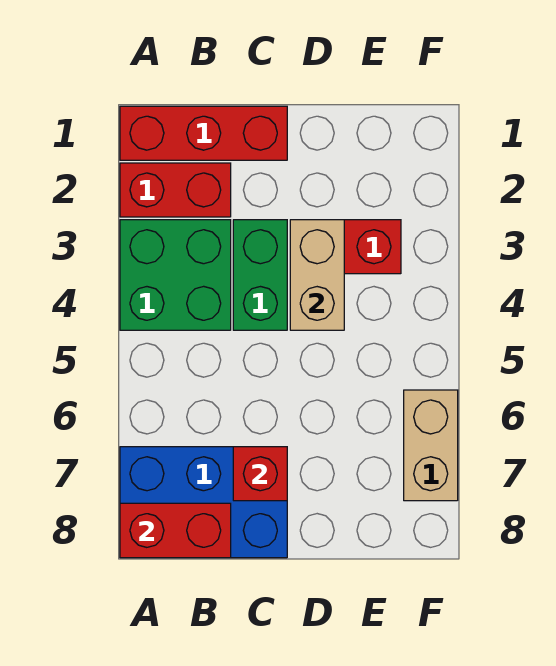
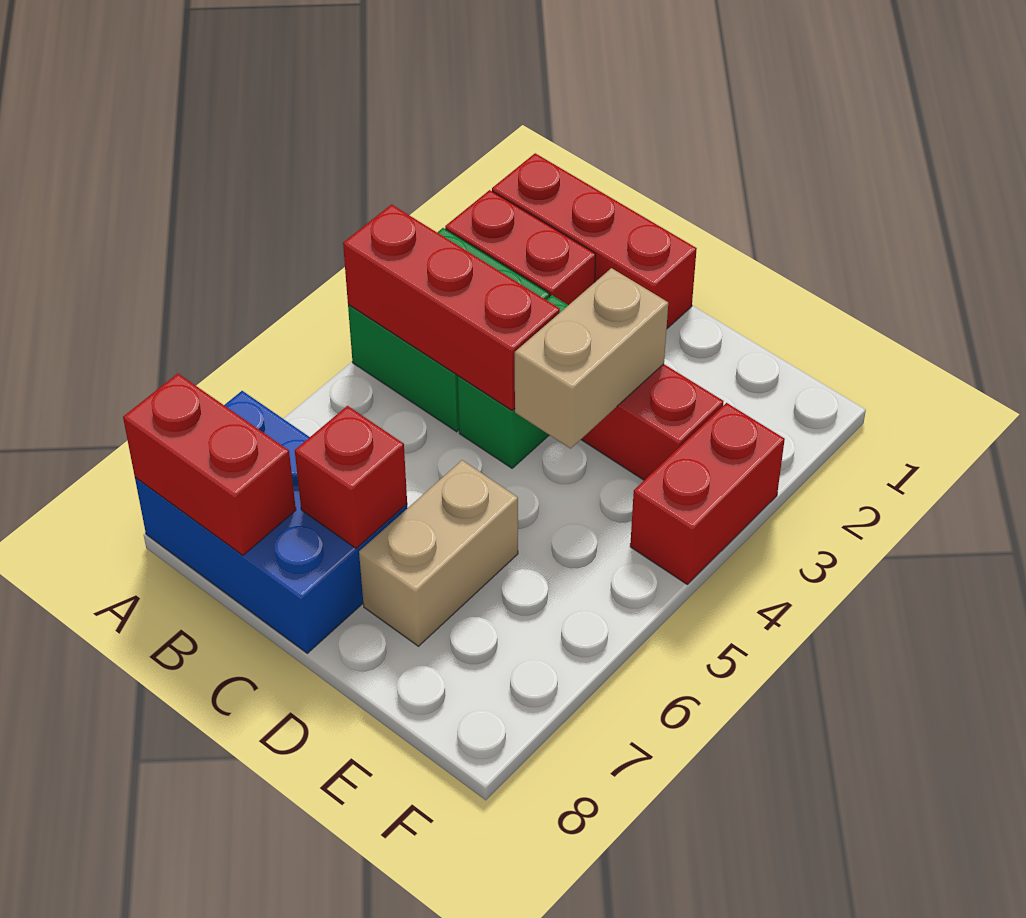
none -> red brick A4:C4 level 2
none -> red brick F3:F4 level 1
tan brick F6:F7 level 1 -> tan brick D6:D7 level 1

